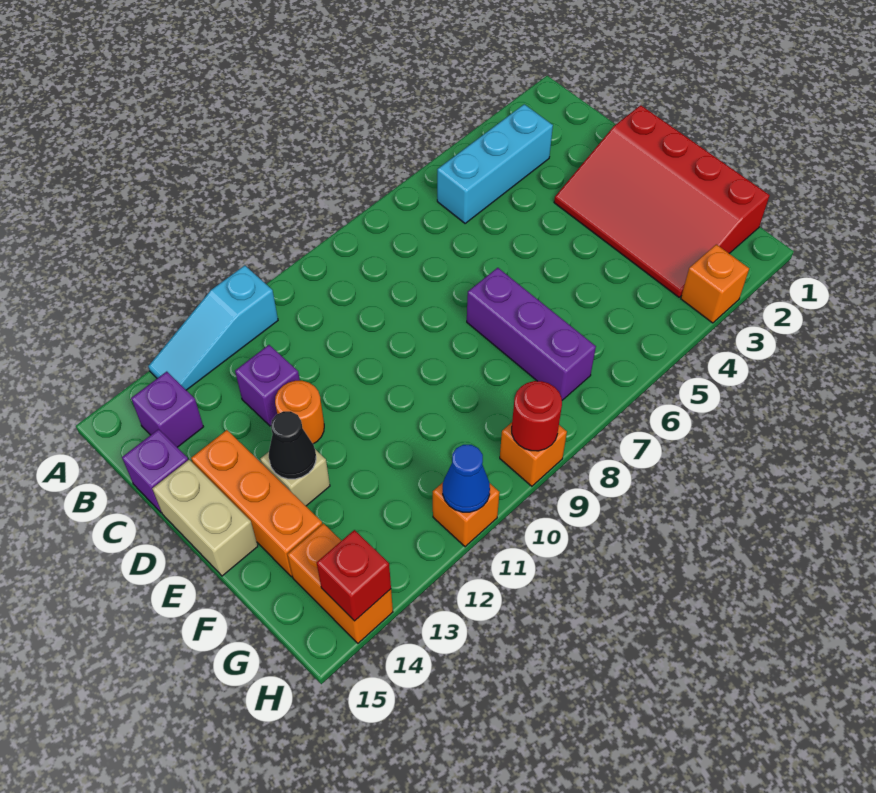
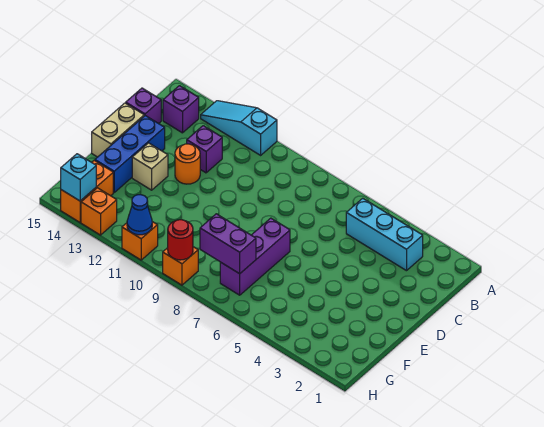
red slope D1:G3 level 1 top 1 -> none
orange brick D14:F14 level 1 -> blue brick D14:F14 level 1
black cone E13 level 2 -> none
none -> purple brick G7:G8 level 2
orange brick H3 level 1 -> orange brick H13 level 1
red brick H14 level 2 -> cyan brick H14 level 2

